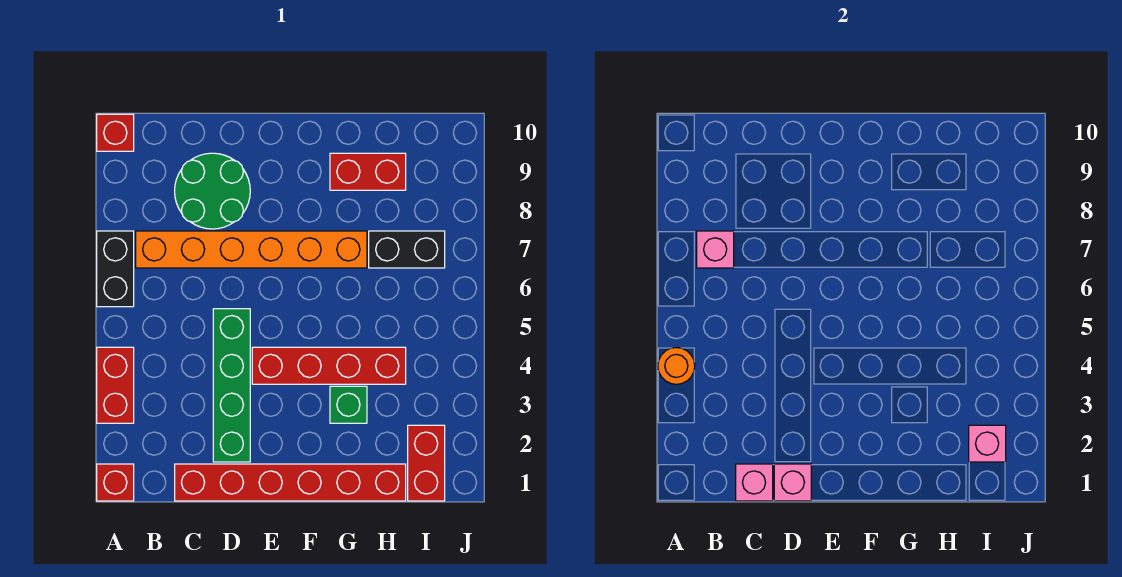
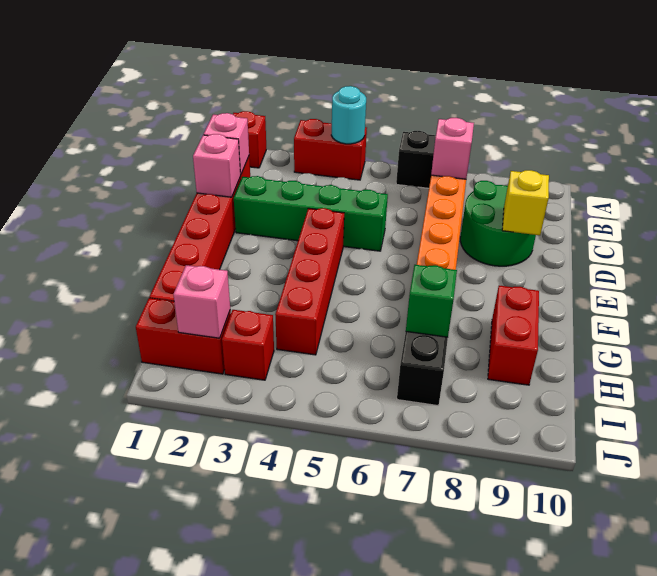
orange round brick A4 level 2 -> cyan round brick A4 level 2
red brick A10 level 1 -> red brick I3 level 1
none -> yellow brick D9 level 2
green brick G3 level 1 -> green brick H7 level 2

